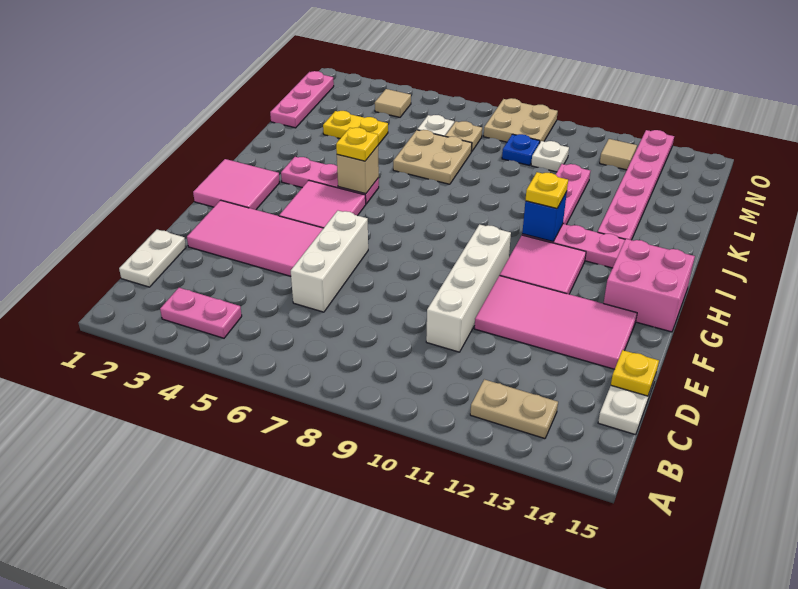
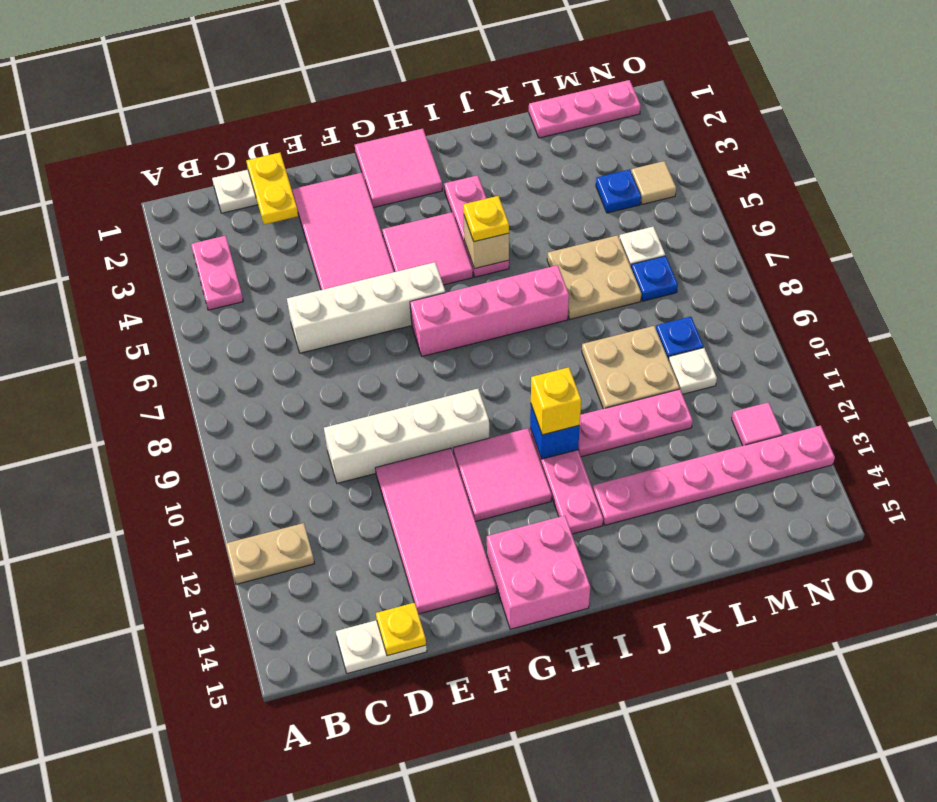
tan plate B12:B13 level 1 -> tan plate A12:B12 level 1
white brick D6:F6 level 1 -> white brick D6:G6 level 1
none -> pink brick G7:J7 level 1
yellow plate I11 level 3 -> yellow brick I11 level 3
yellow plate L3:L4 level 1 -> yellow plate D1:D2 level 2
none -> blue plate M4 level 1
tan plate M7 level 1 -> blue plate M7 level 1
tan plate N8:O9 level 1 -> tan plate K9:L10 level 1
tan tile N12 level 1 -> pink tile N12 level 1

